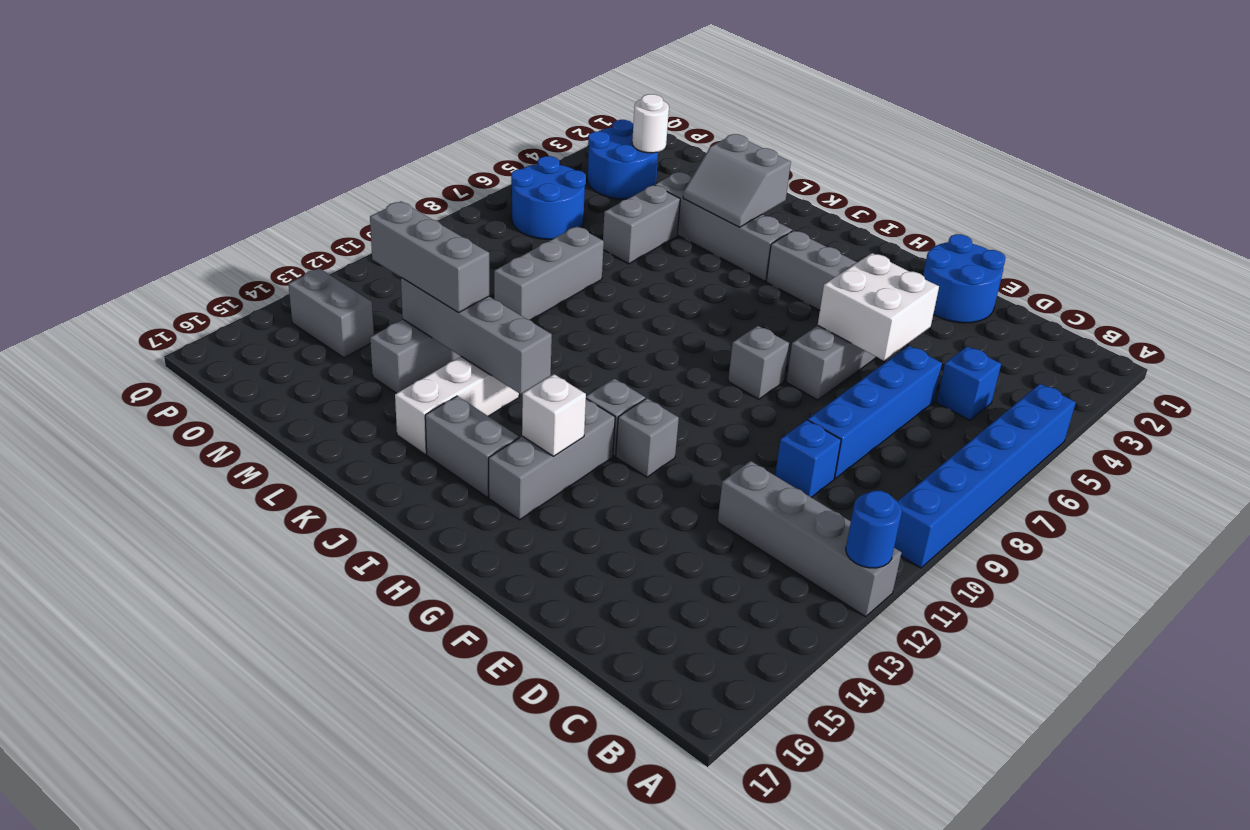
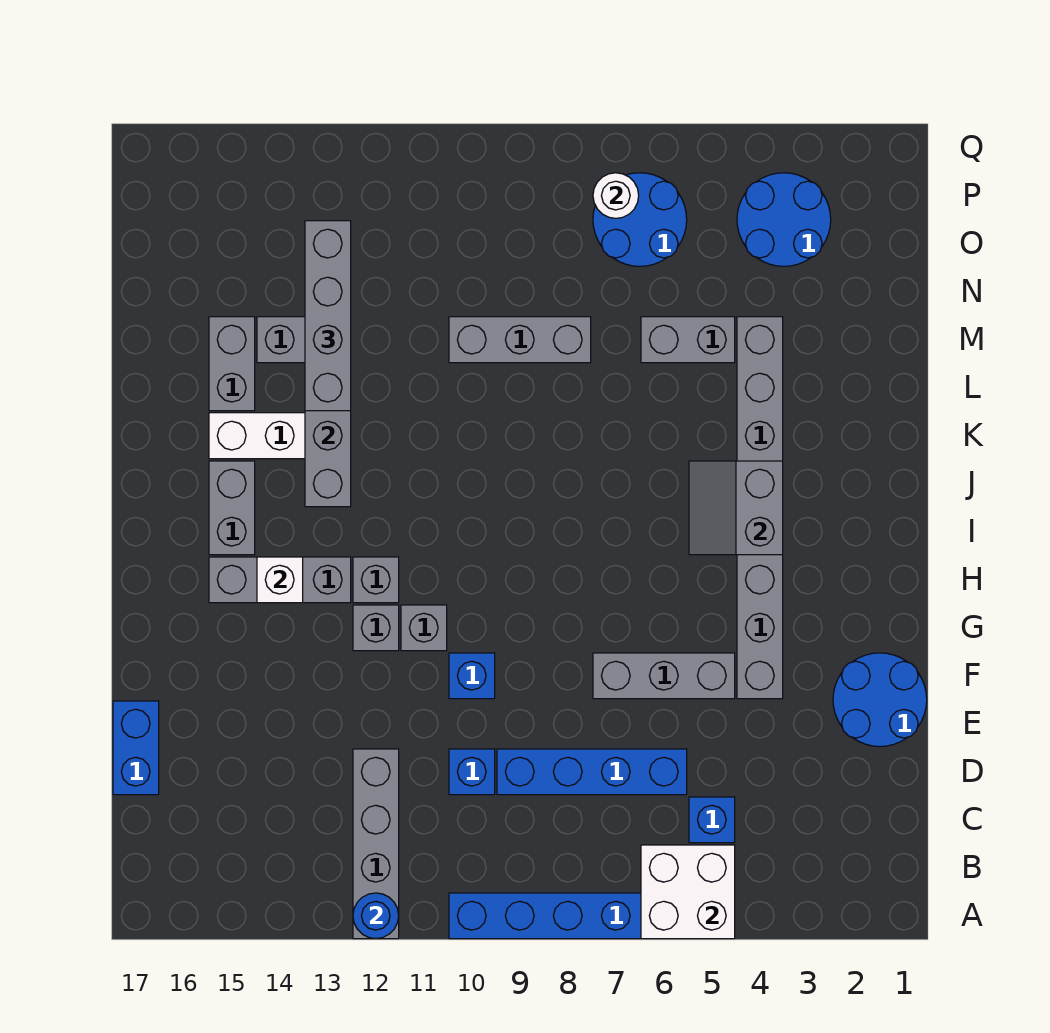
none -> blue brick D17:E17 level 1
white brick E5:F6 level 2 -> white brick A5:B6 level 2
none -> blue brick F10 level 1
grey brick G8 level 1 -> grey brick G11 level 1
grey slope K3:L4 level 2 top 3 -> grey slope I4:J5 level 2 top 4
grey brick L13:N13 level 3 -> grey brick L13:O13 level 3
white round brick O3 level 2 -> white round brick P7 level 2
grey brick O14:P14 level 1 -> grey brick L15:M15 level 1

